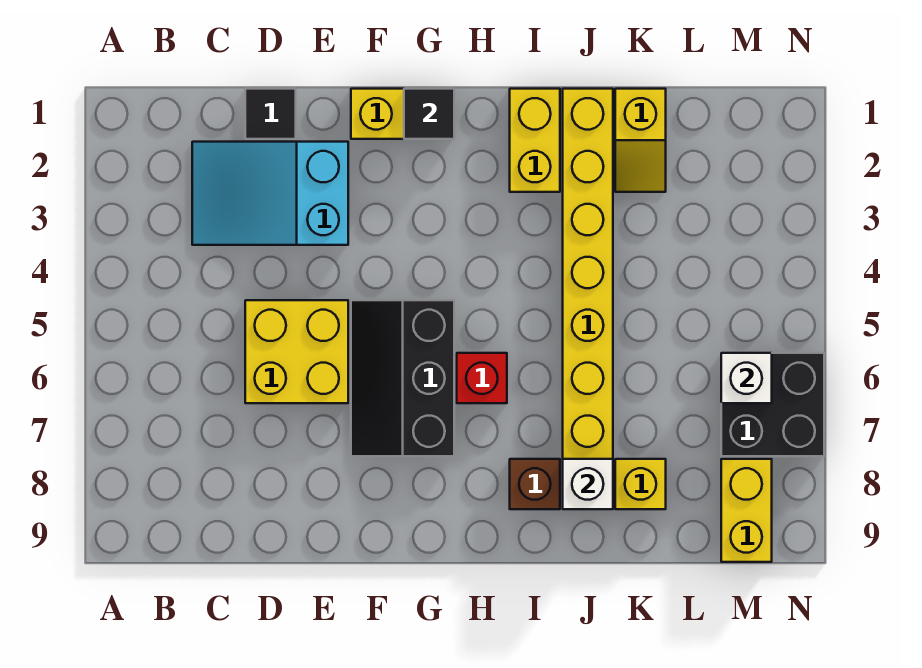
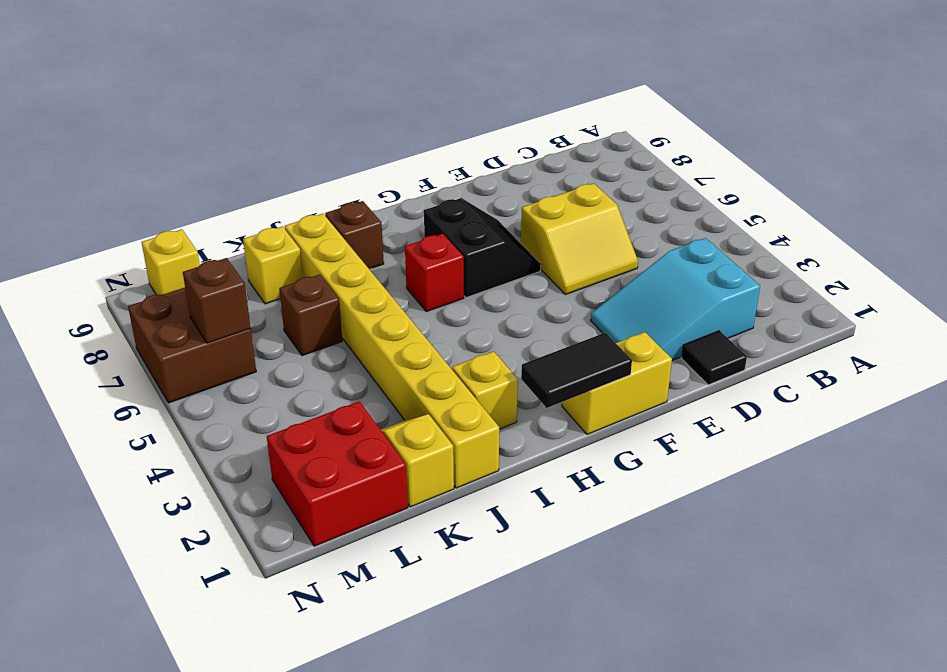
cyan slope C2:E3 level 1 top E -> cyan slope C2:E3 level 1 top C
yellow brick D5:E6 level 1 -> yellow slope D5:E6 level 1 top 6
black slope F5:G7 level 1 top G -> black slope F6:G7 level 1 top G
black tile G1 level 2 -> black tile G1:H1 level 2
yellow brick I1:I2 level 1 -> yellow brick I2 level 1
white brick J8 level 2 -> none
none -> brown brick K6 level 1
none -> red brick L1:M2 level 1
black brick M6:N7 level 1 -> brown brick M6:N7 level 1
white brick M6 level 2 -> brown brick M6 level 2
yellow brick M8:M9 level 1 -> yellow brick M9 level 1

